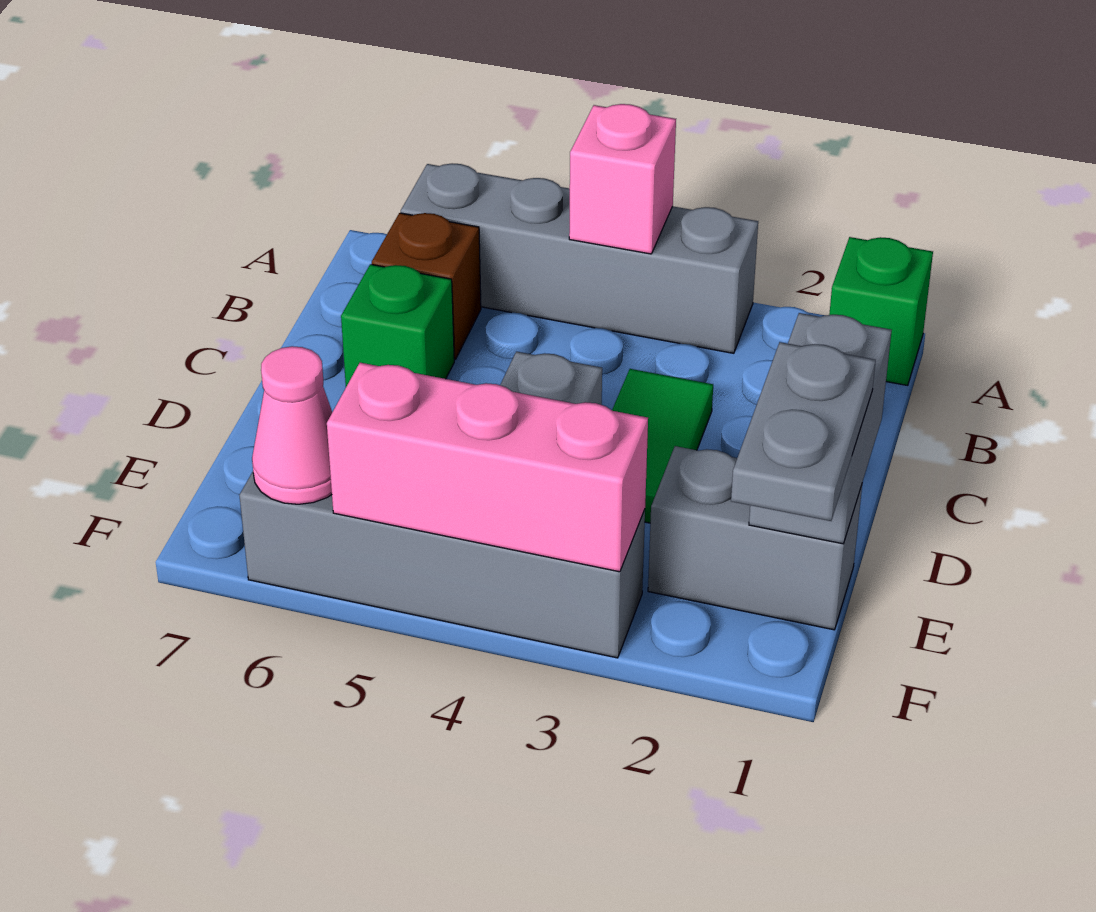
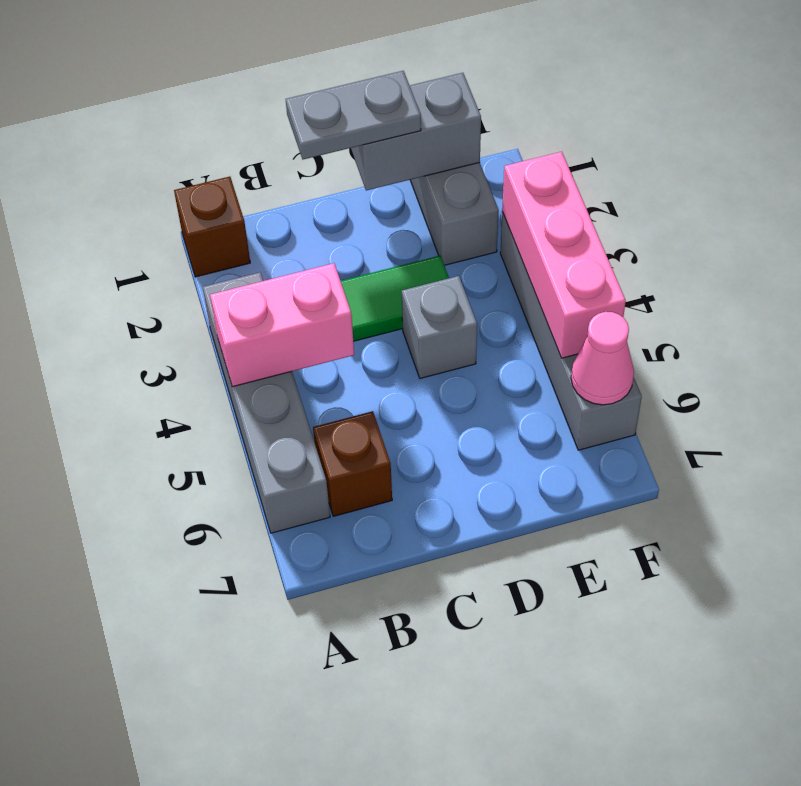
green brick A1 level 1 -> brown brick A1 level 1
pink brick A4 level 2 -> pink brick A4:B4 level 2
green brick C6 level 1 -> none
grey plate E1:F1 level 3 -> grey plate C1:D1 level 3

